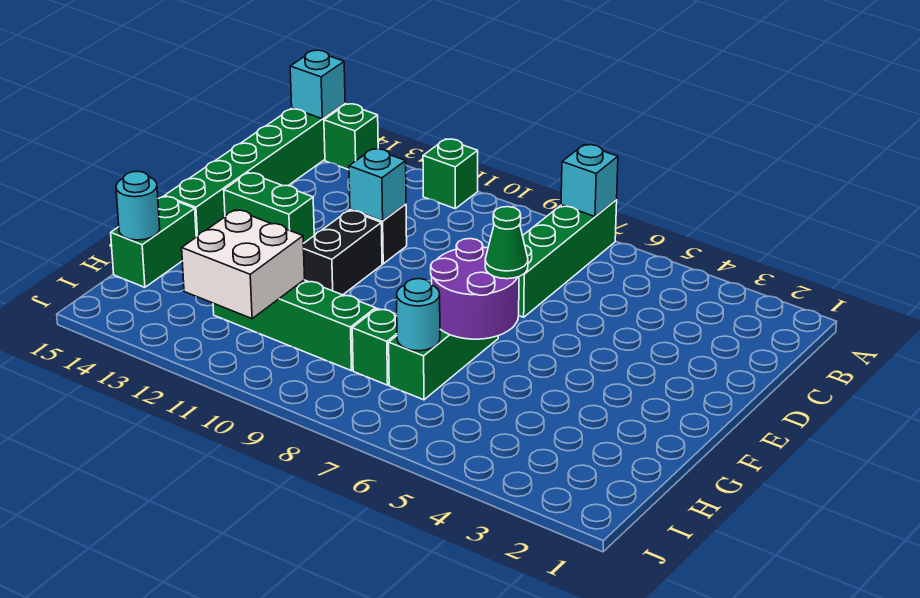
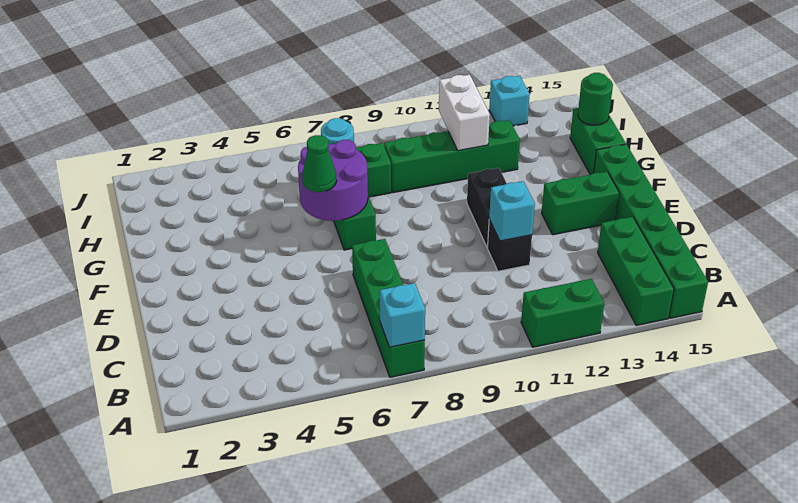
green brick A11 level 1 -> green brick A11:A12 level 1
green brick A14 level 1 -> green brick A14:C14 level 1
cyan brick A15 level 2 -> cyan brick J13 level 1
white brick H11:I12 level 2 -> white brick H11:I11 level 2
cyan round brick H15 level 2 -> green round brick H15 level 2

